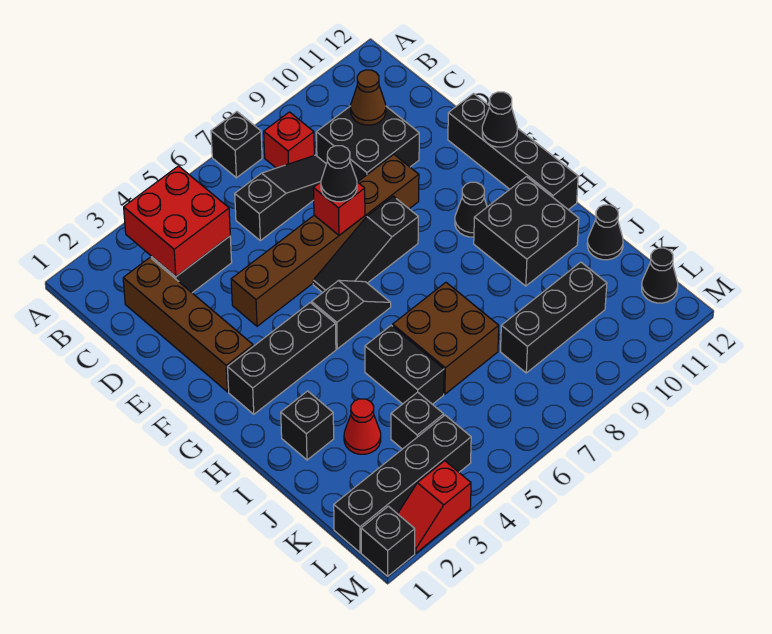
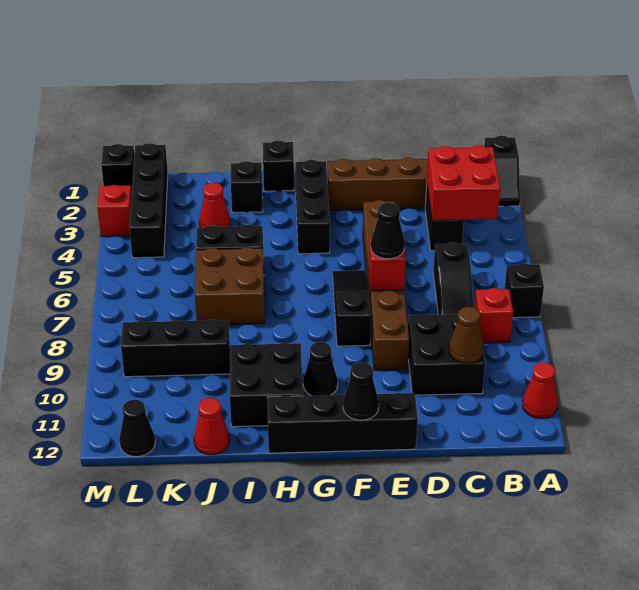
none -> red cone A11 level 1
black slope G5:G6 level 1 top 5 -> black slope A1:A2 level 1 top 1
black cone J12 level 1 -> red cone J12 level 1
black brick K4 level 1 -> black brick H1 level 1
black brick K8:K10 level 1 -> black brick J9:L9 level 1

